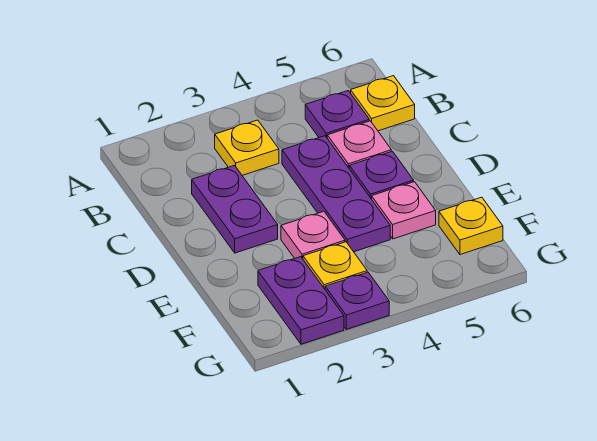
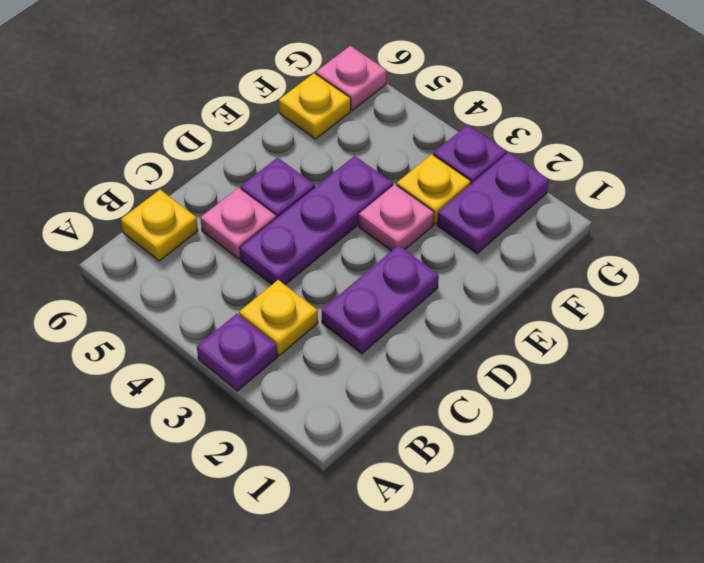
purple plate B5 level 1 -> purple plate A3 level 1
pink plate E5 level 1 -> pink plate G6 level 1

